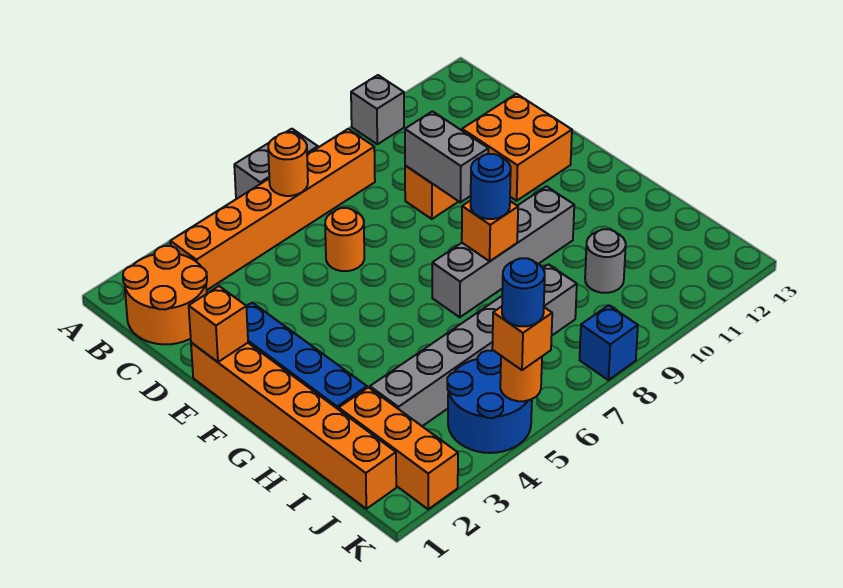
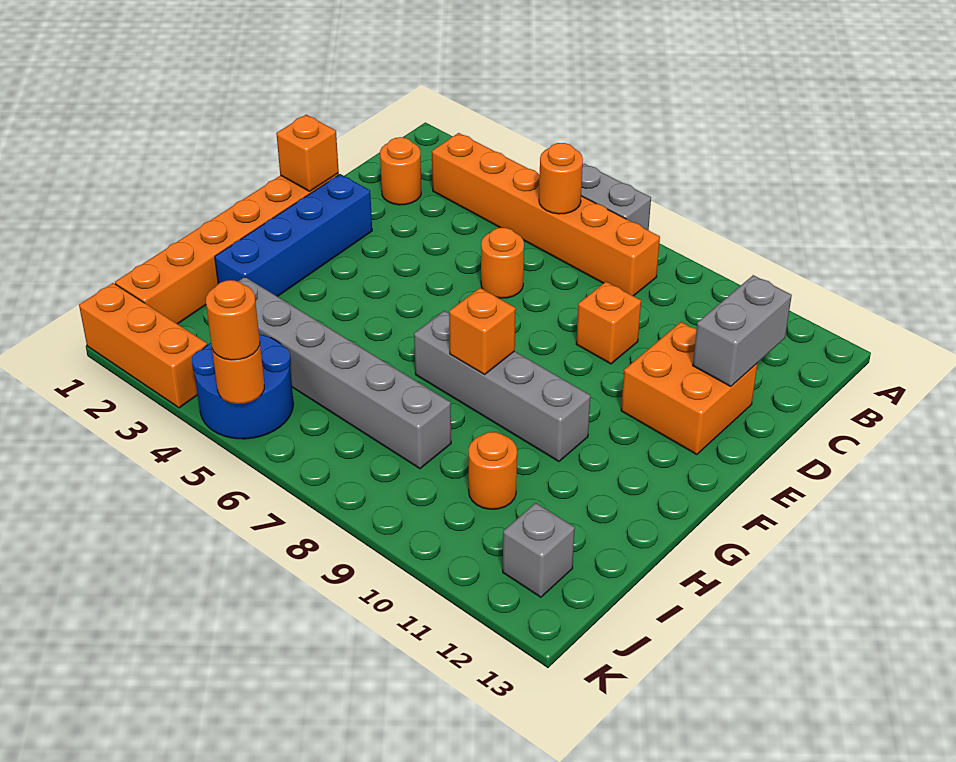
grey brick A10 level 1 -> grey brick J12 level 1
orange round brick B1:C2 level 1 -> orange round brick C2 level 1
grey brick D9:E9 level 2 -> grey brick C12:D12 level 2
blue round brick G8 level 3 -> none
orange brick I2:K2 level 1 -> orange brick K1:K3 level 1
grey round brick I10 level 1 -> orange round brick I10 level 1
orange brick K5 level 3 -> orange round brick K5 level 3
blue round brick K5 level 4 -> none
blue brick K8 level 1 -> none

